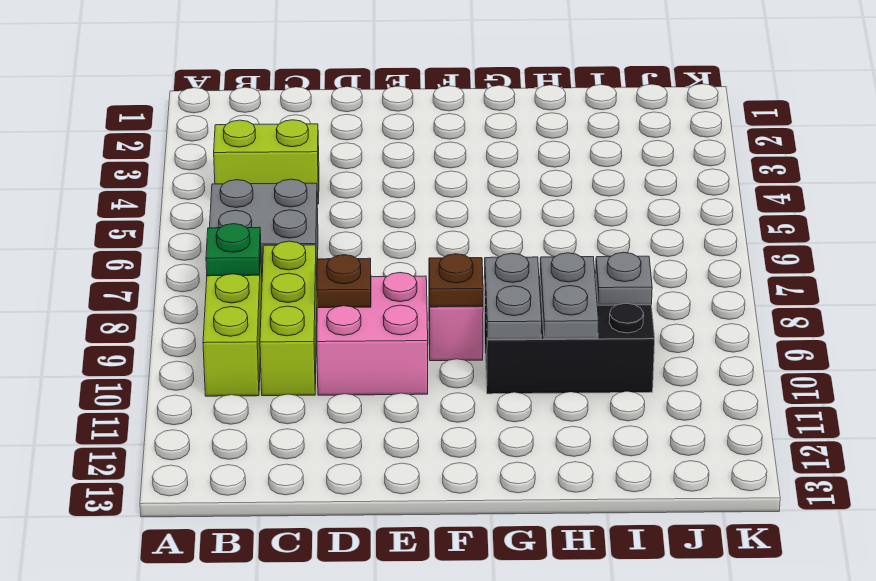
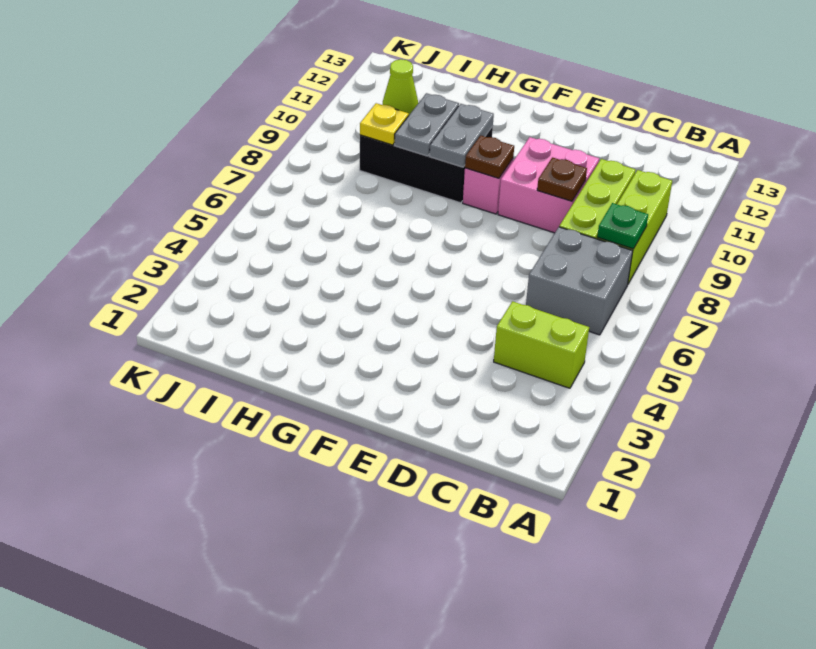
grey plate I9 level 2 -> yellow plate I9 level 2
none -> lime cone I10 level 2

